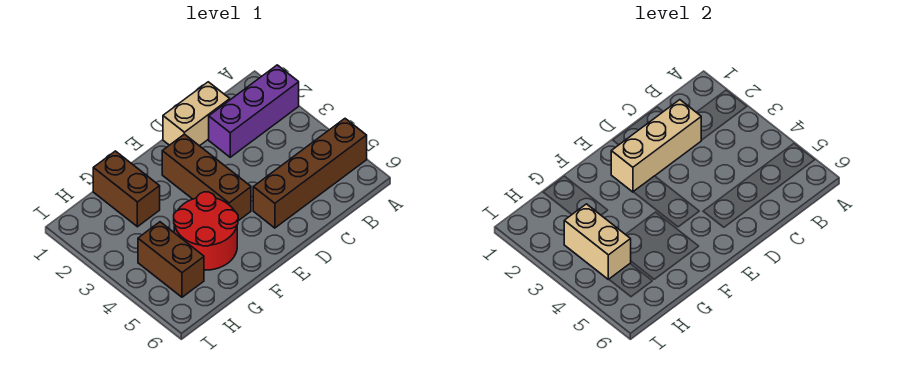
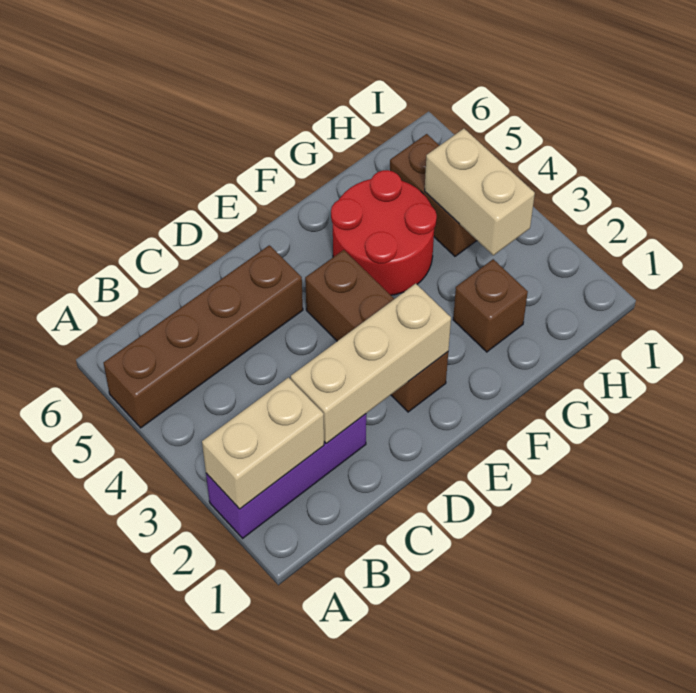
tan brick C1:D1 level 1 -> tan brick A2:B2 level 2
brown brick G1:G2 level 1 -> brown brick G2 level 1

